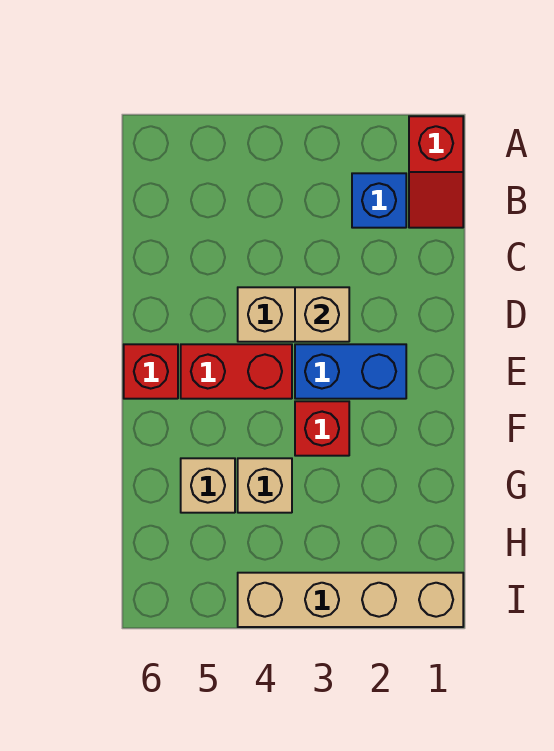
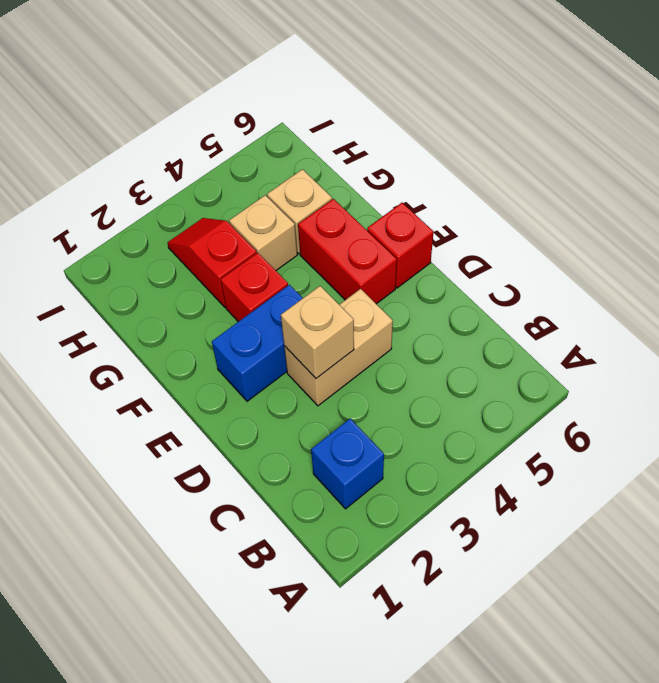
red slope A1:B1 level 1 top A -> red slope G3:H3 level 1 top G
red brick E4:E5 level 1 -> red brick E5:F5 level 1
tan brick I1:I4 level 1 -> none

